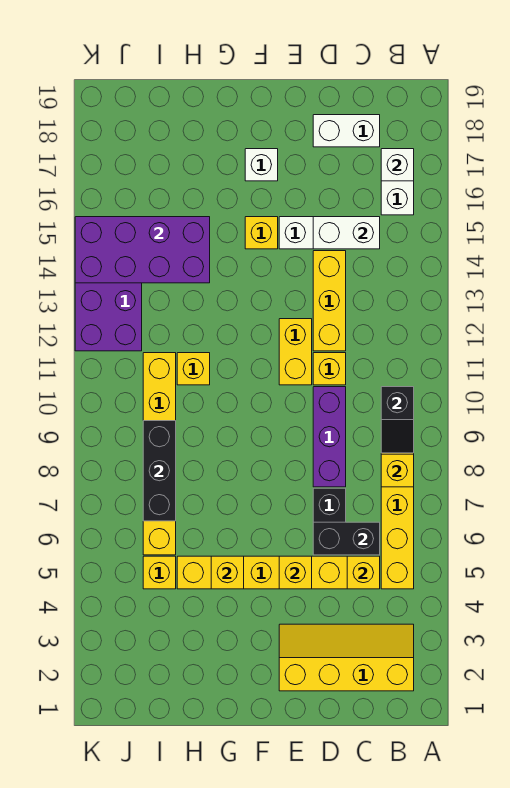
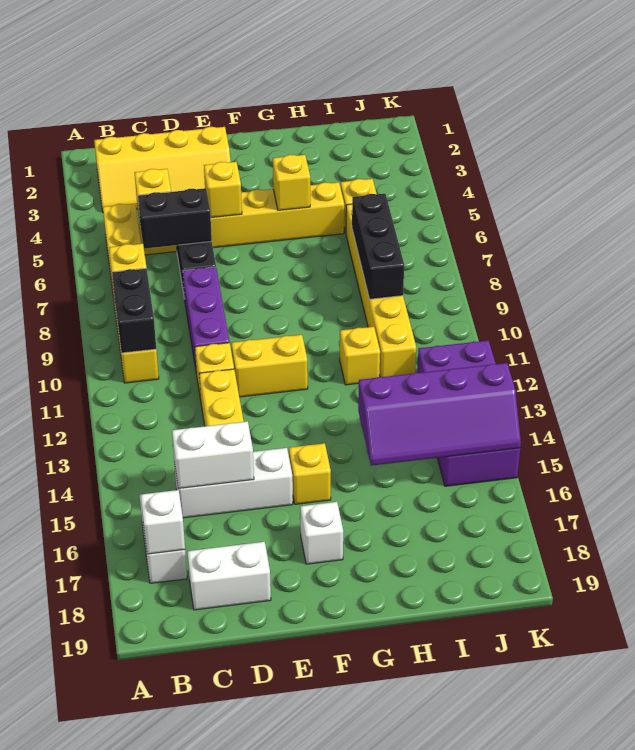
black slope B9:B10 level 2 top 10 -> black brick B9:B10 level 2
yellow brick E11:E12 level 1 -> yellow brick E11:F11 level 1
purple brick H14:K15 level 2 -> purple slope H14:K15 level 2 top 14

